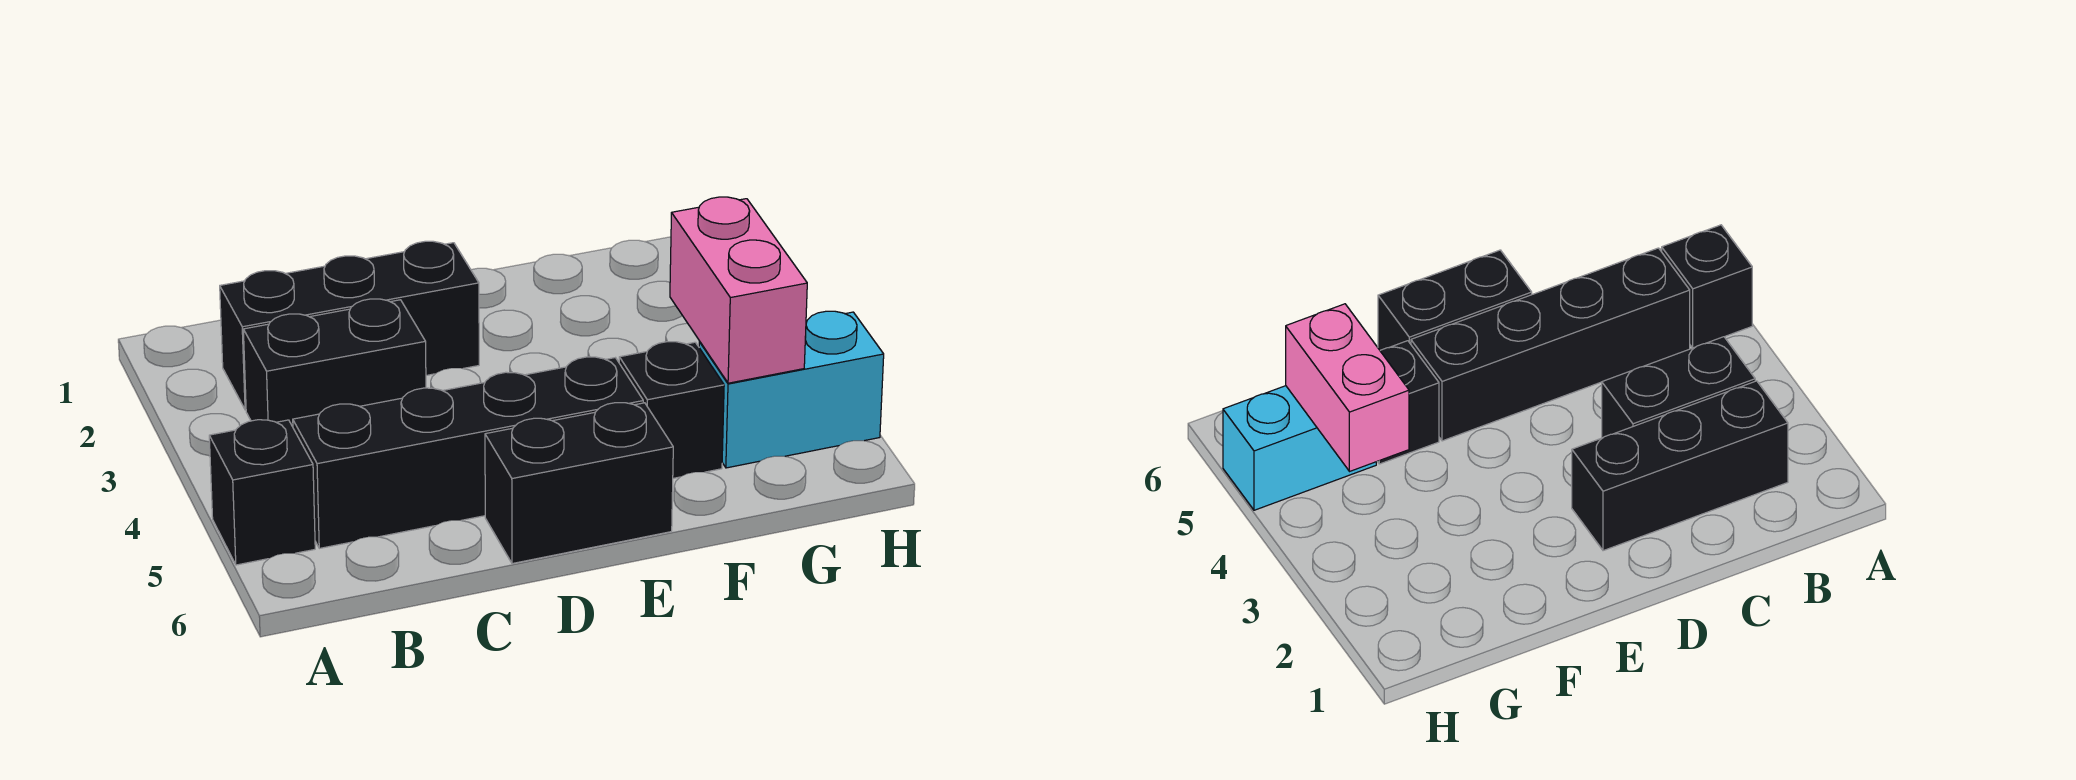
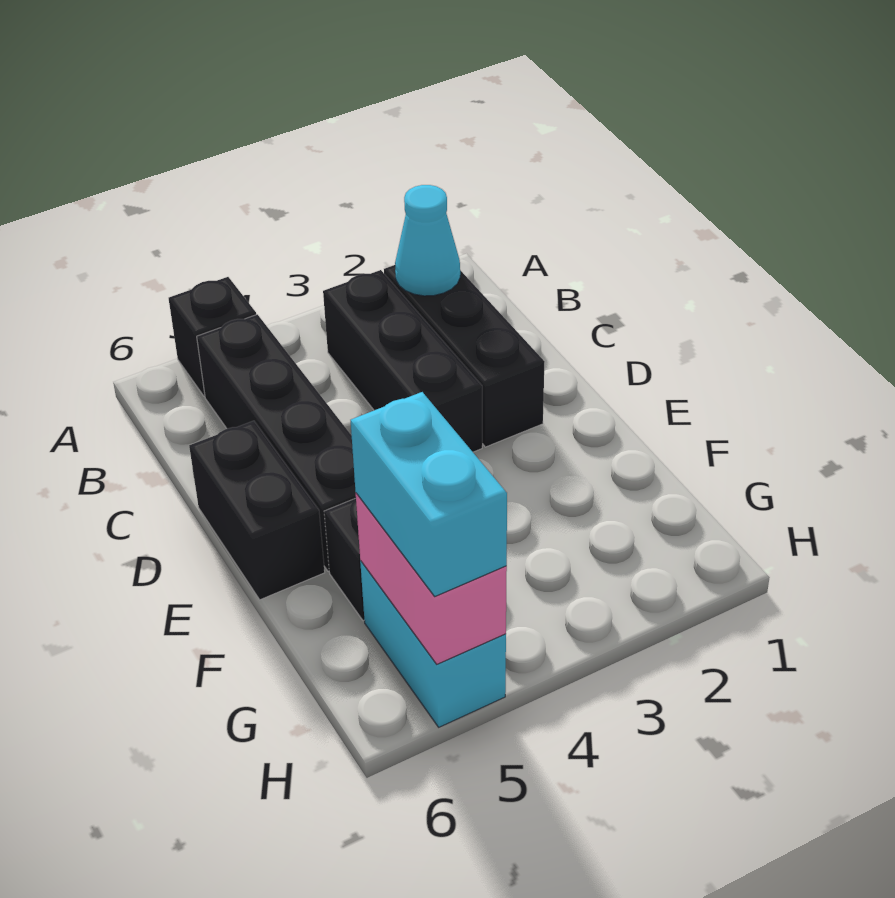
none -> cyan cone B2 level 2
black brick B3:C3 level 1 -> black brick B3:D3 level 1
pink brick G4:G5 level 2 -> pink brick G5:H5 level 2
none -> cyan brick G5:H5 level 3

